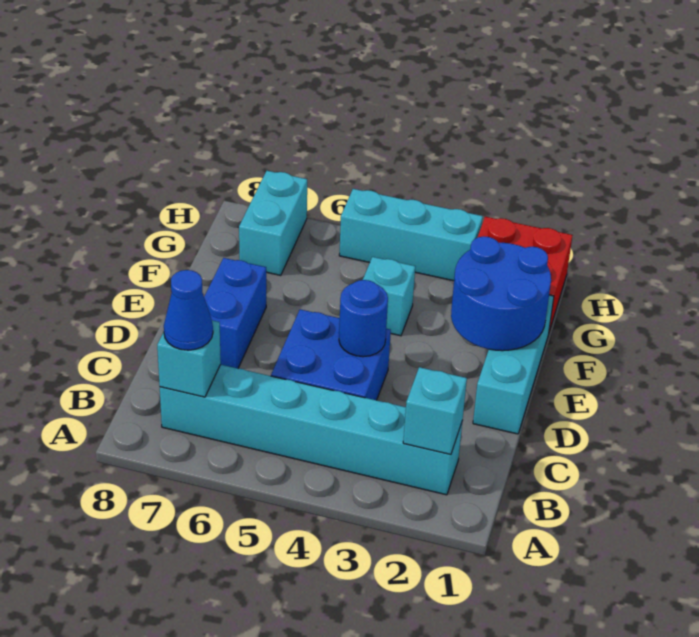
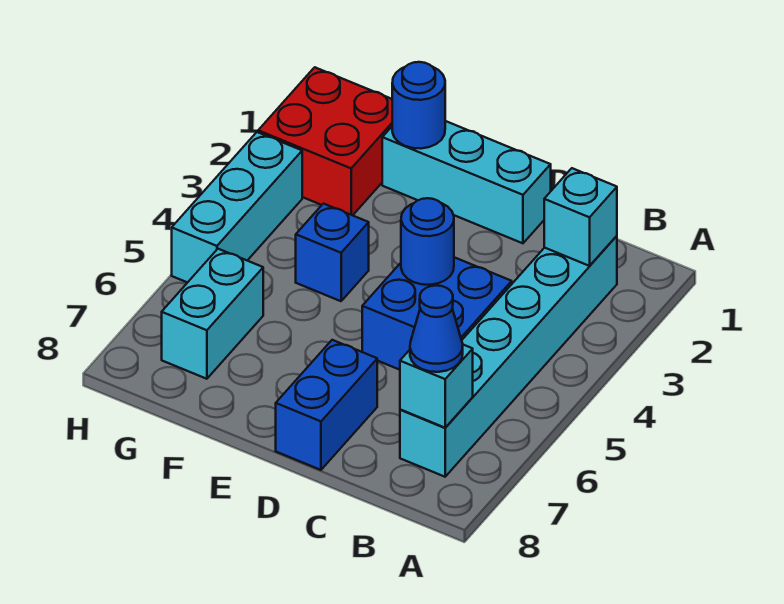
blue brick D7:E7 level 1 -> blue brick D7:D8 level 1
blue round brick E1:F2 level 2 -> blue round brick F1 level 2
cyan brick F4 level 1 -> blue brick F4 level 1
cyan brick G7:H7 level 1 -> cyan brick G6:G7 level 1

